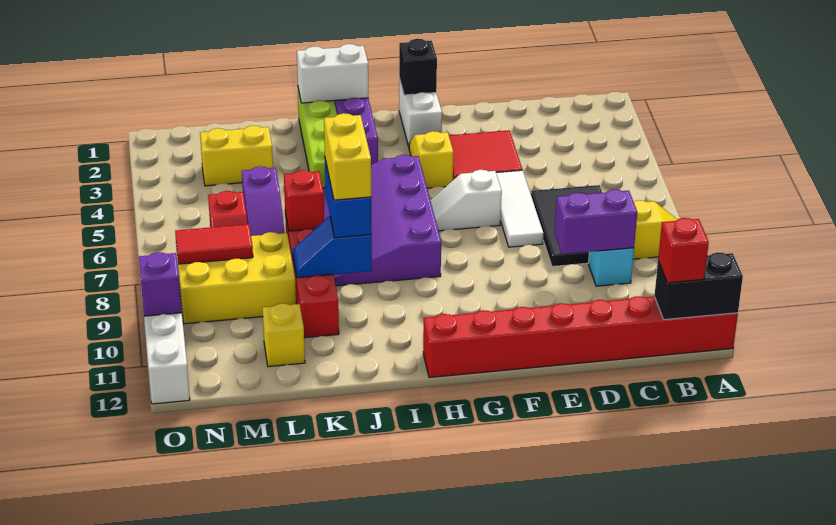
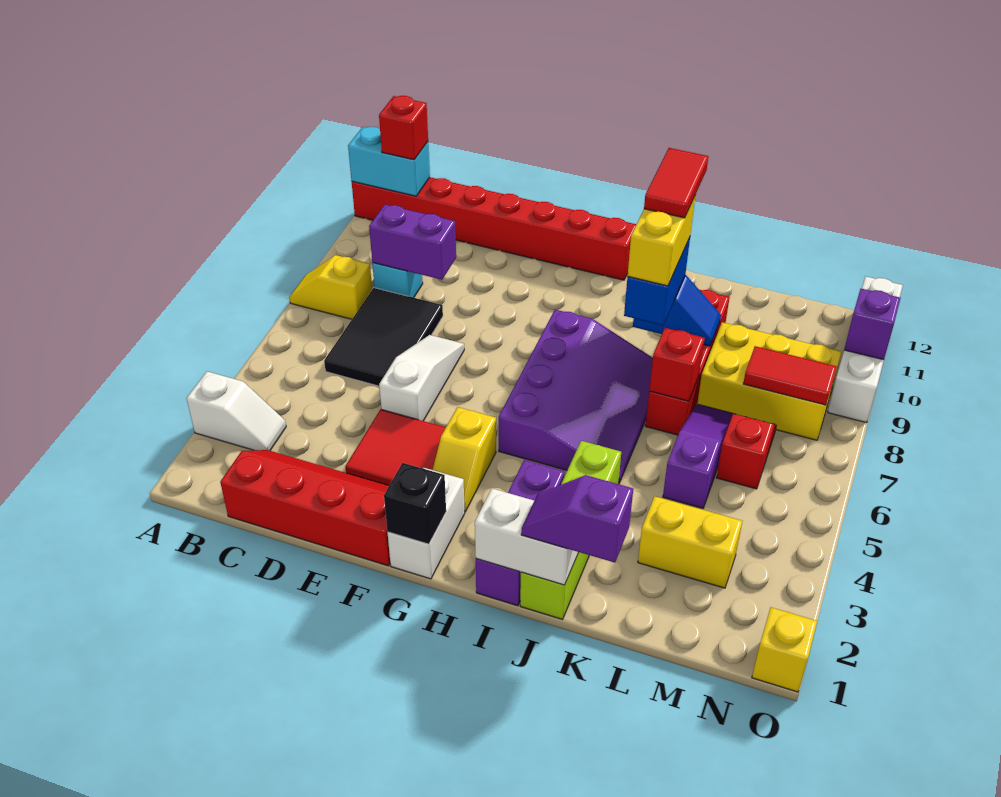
black brick A12:B12 level 2 -> cyan brick A12:B12 level 2
none -> red slope C1:F2 level 1 top 1
white tile E5:E7 level 1 -> white slope E5:E7 level 1 top 5
white slope F6:G6 level 1 top F -> white slope A3:B3 level 1 top A
none -> purple slope J1:K1 level 3 top K
none -> red tile J9:J10 level 5
yellow brick L11 level 1 -> yellow brick O1 level 1

